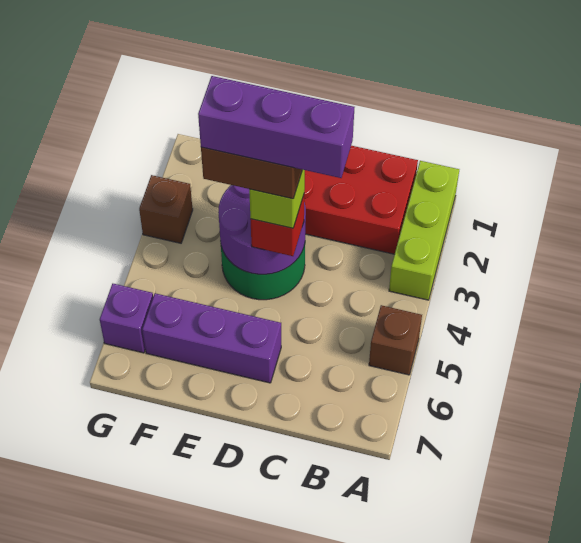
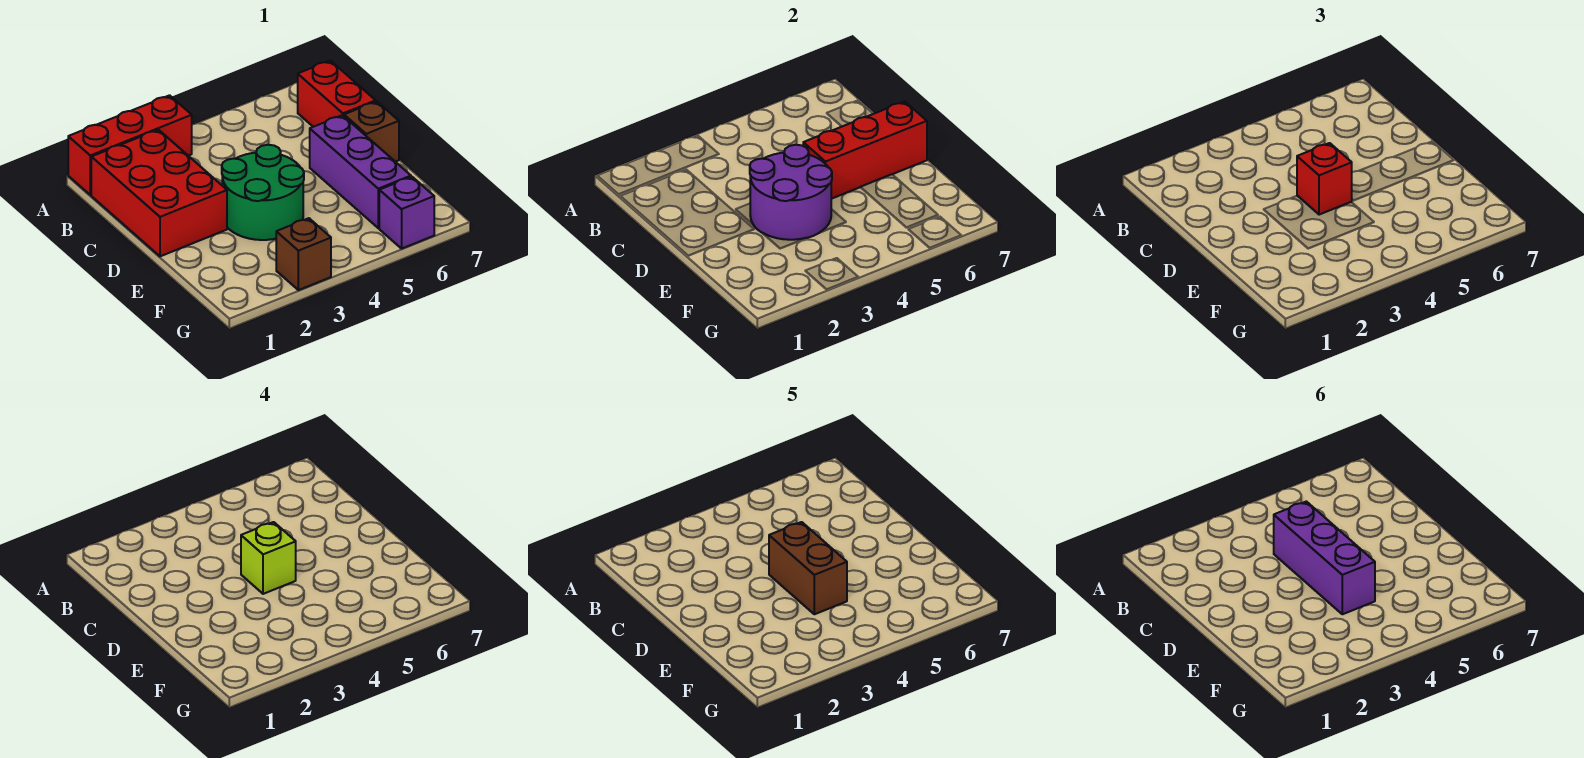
lime brick A1:A3 level 1 -> red brick A1:A3 level 1
brown brick A5 level 1 -> brown brick D7 level 1
none -> red brick B7:C7 level 1
none -> red brick D5:D7 level 2

